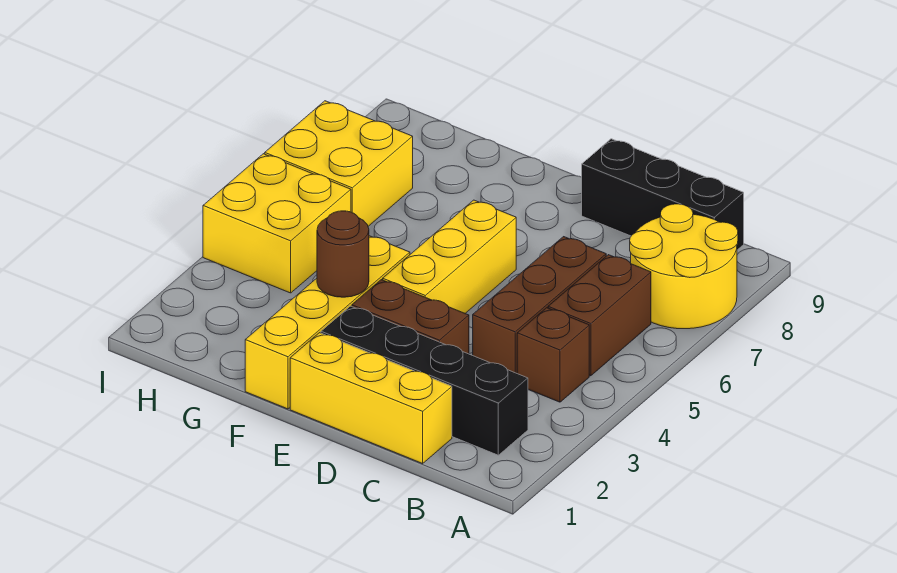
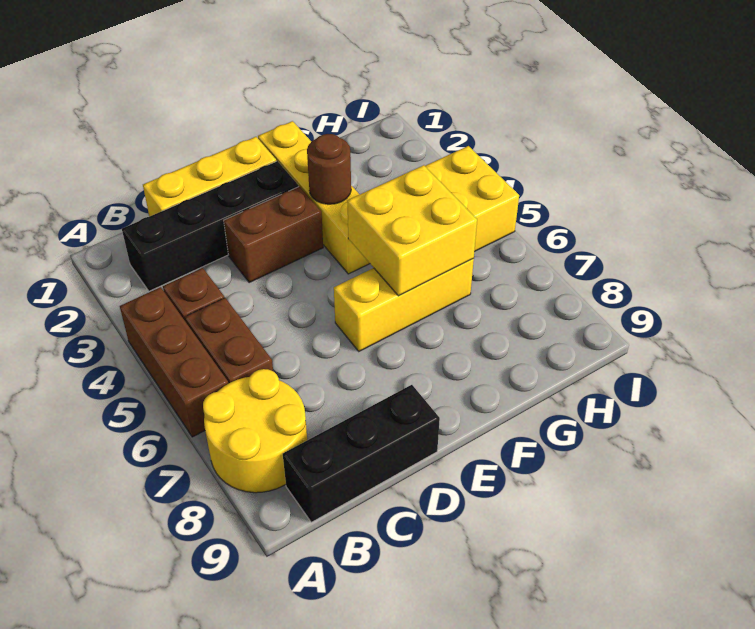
brown brick C4:C6 level 1 -> brown brick A4:A6 level 1
yellow brick E4:E6 level 1 -> yellow brick E6:G6 level 1
yellow brick H6:I7 level 1 -> yellow brick F5:G6 level 2

